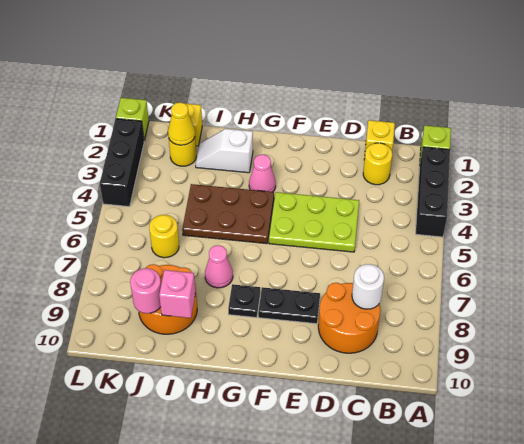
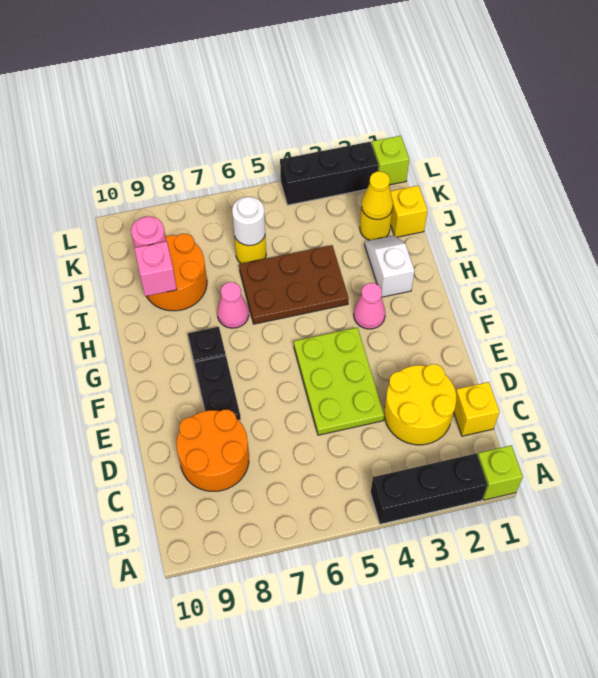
yellow round brick C2 level 1 -> yellow round brick C2:D3 level 1
white round brick C8 level 2 -> white round brick J6 level 2
brown plate G4:I5 level 1 -> brown plate H4:I6 level 1

